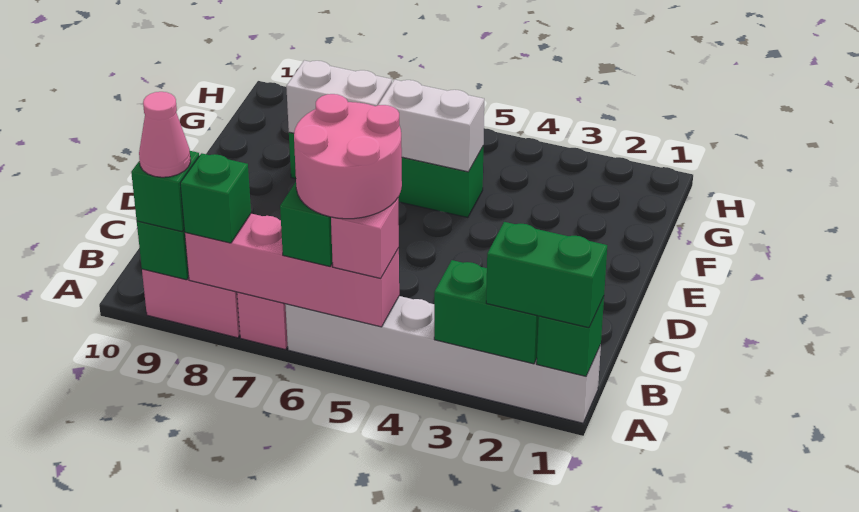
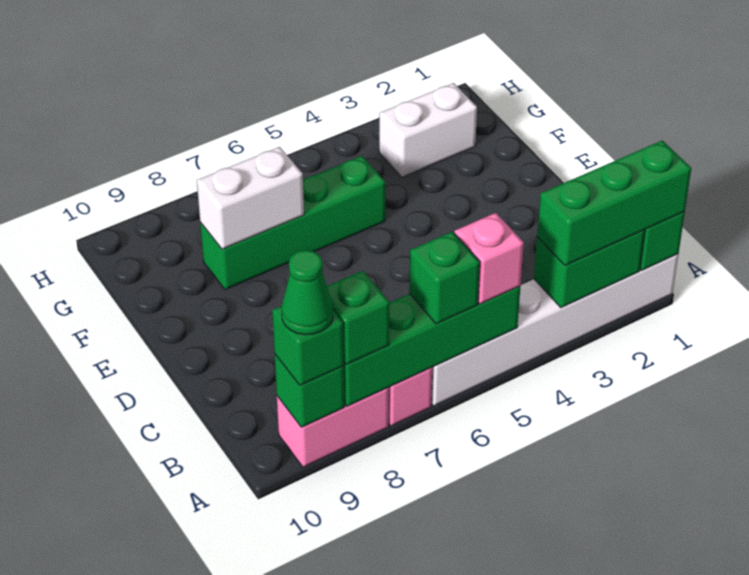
green brick A1:A2 level 3 -> green brick A1:A3 level 3
pink brick A5:A8 level 2 -> green brick A5:A8 level 2
pink round brick A5:B6 level 4 -> none
pink cone A9 level 4 -> green cone A9 level 4
white brick F5:F6 level 2 -> white brick G2:G3 level 1

